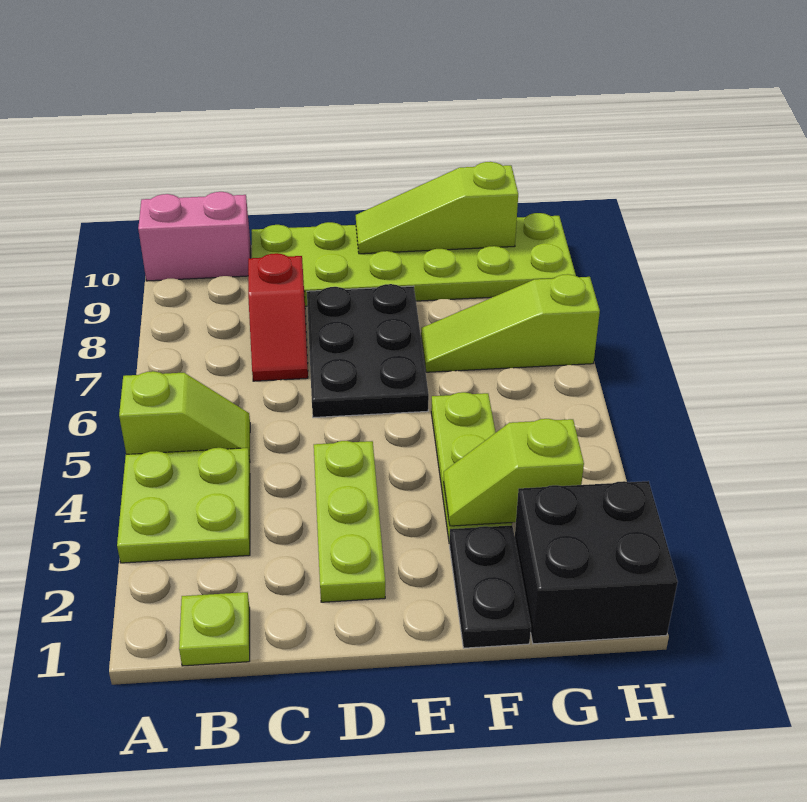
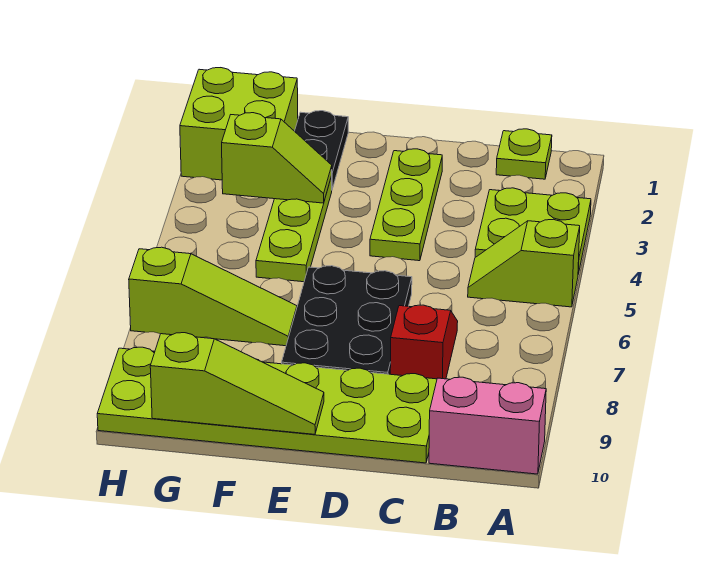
black brick G1:H2 level 1 -> lime brick G1:H2 level 1

